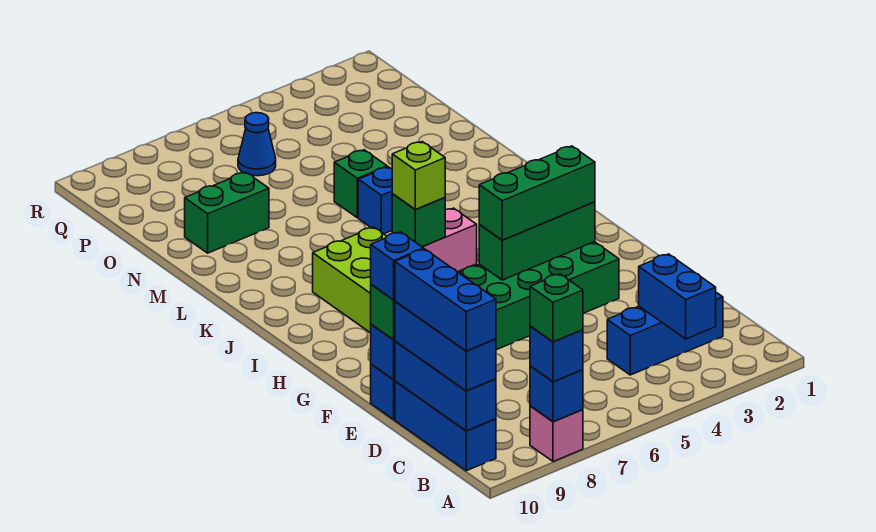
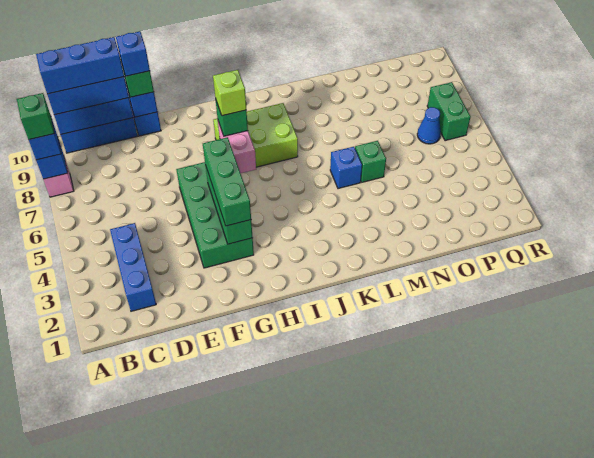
blue brick B3:C3 level 2 -> none
green brick N8:N9 level 1 -> green brick Q6:Q7 level 1

